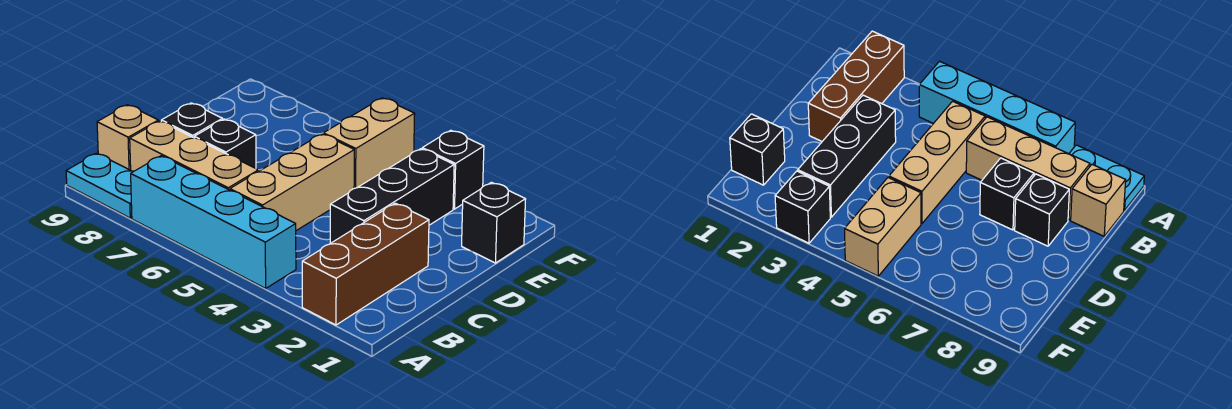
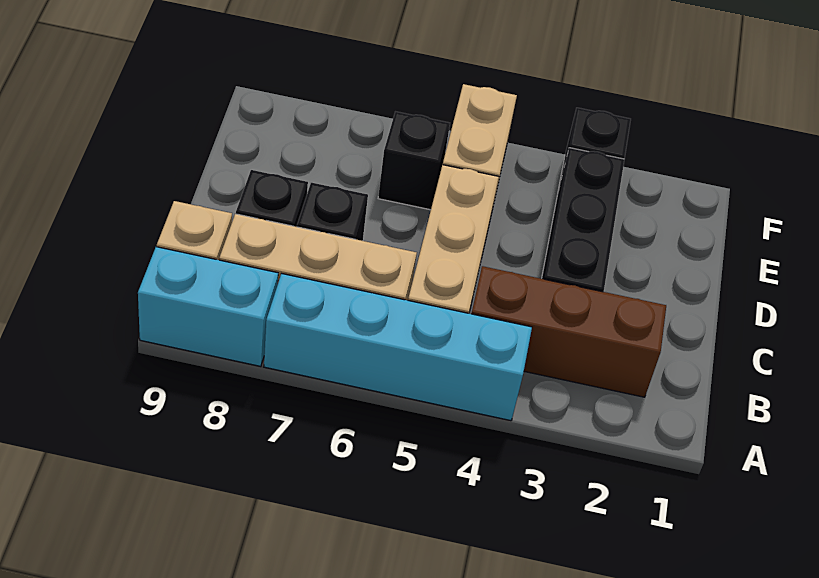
brown brick A2:C2 level 1 -> brown brick B2:B4 level 1
cyan plate A8:A9 level 1 -> cyan brick A8:A9 level 1
black brick E1 level 1 -> black brick E6 level 1

